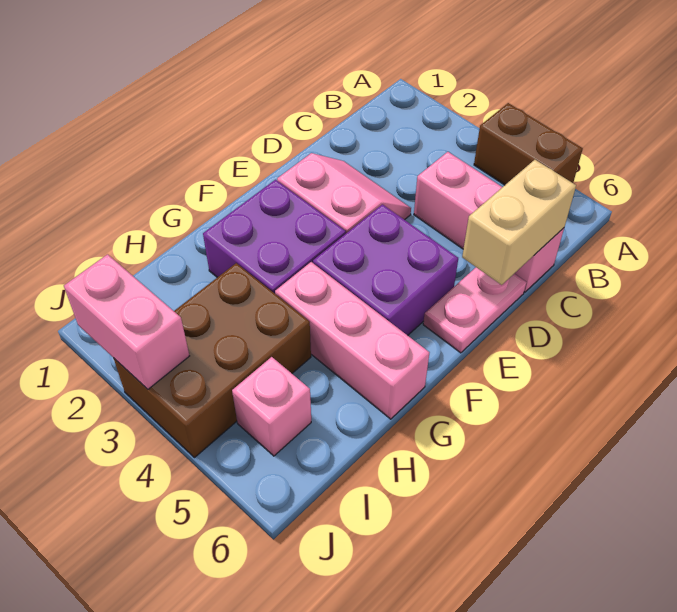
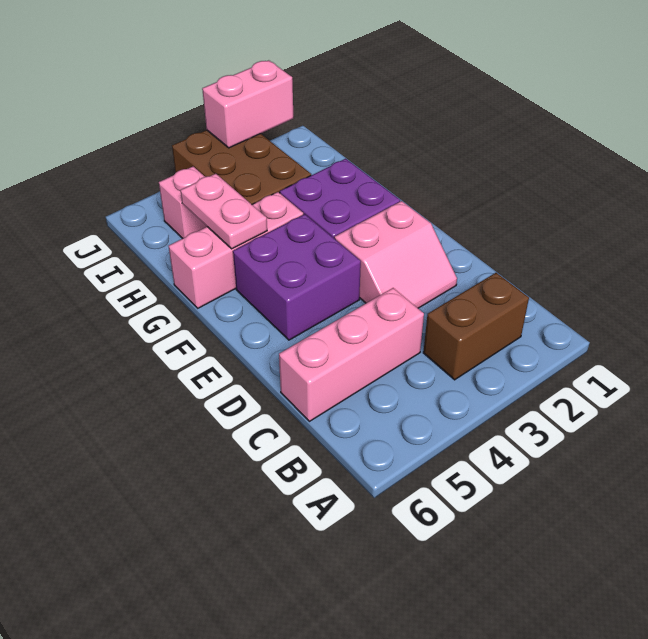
brown brick A4:A5 level 1 -> brown brick B2:B3 level 1
tan brick C6:D6 level 2 -> none
pink plate D6:E6 level 1 -> pink plate G5:H5 level 2

